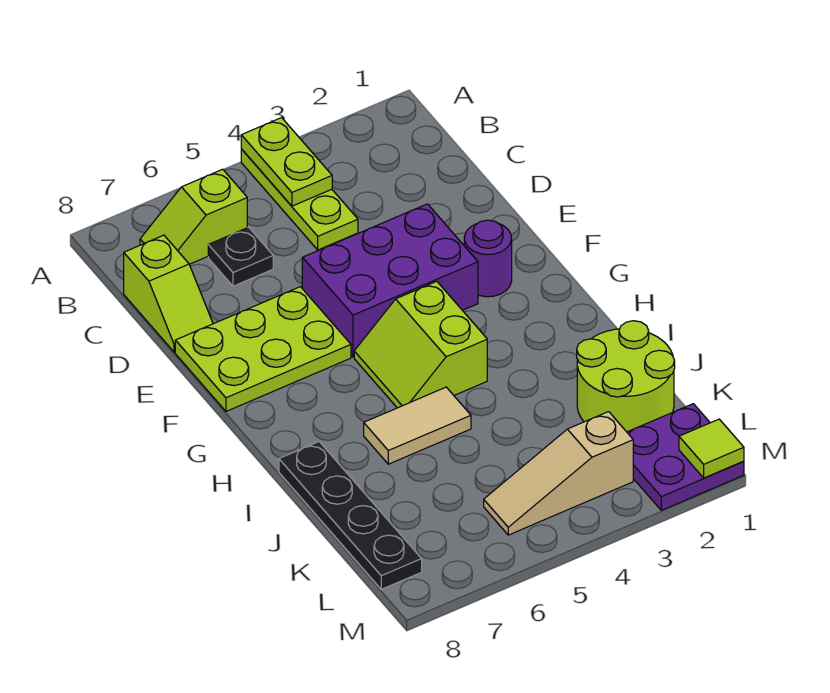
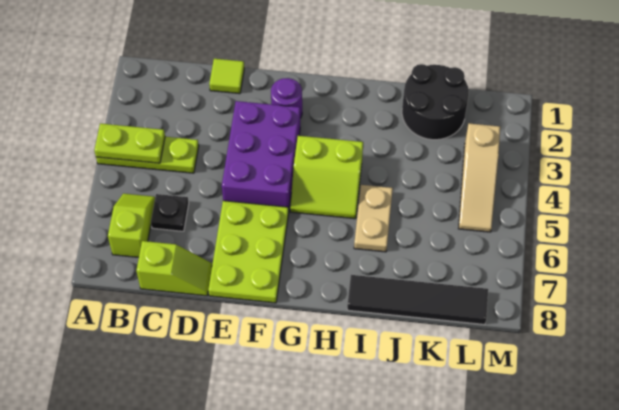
lime slope B6:B7 level 1 top 6 -> lime slope B6:B7 level 1 top 7
tan tile I5:I6 level 1 -> tan plate I5:I6 level 1
black plate I8:L8 level 1 -> black tile I8:L8 level 1
lime round brick J1:K2 level 1 -> black round brick J1:K2 level 1
purple plate L1:M2 level 1 -> none
lime tile M1 level 2 -> lime tile D1 level 1

